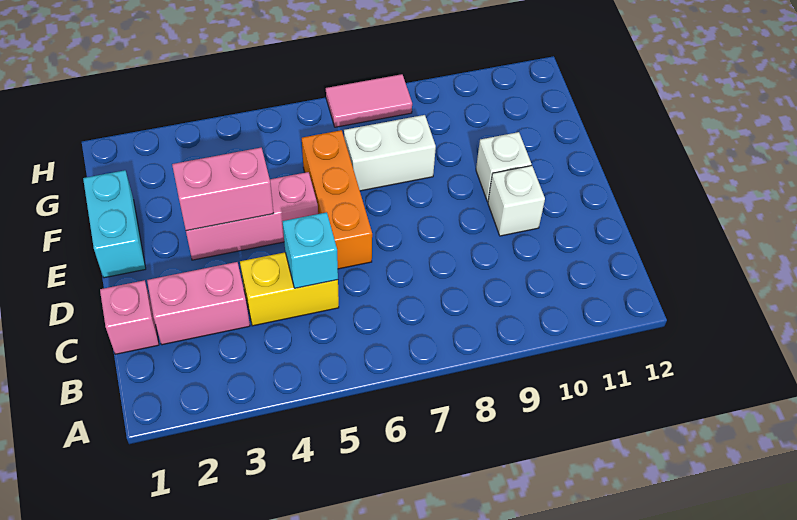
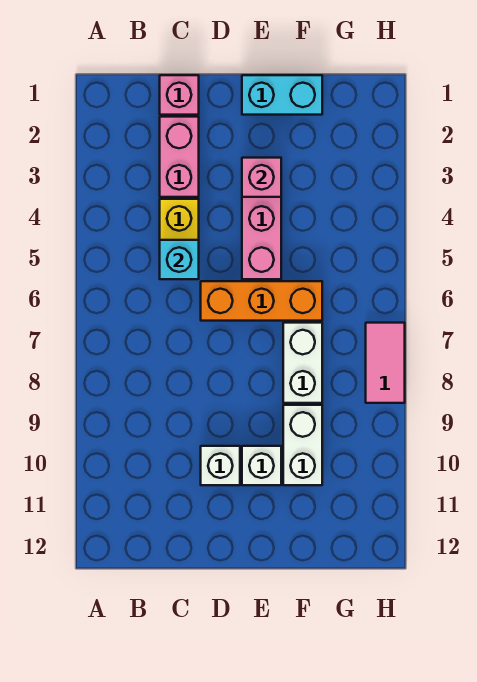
pink brick E3:E4 level 2 -> pink brick E3 level 2
none -> white brick F9:F10 level 1

